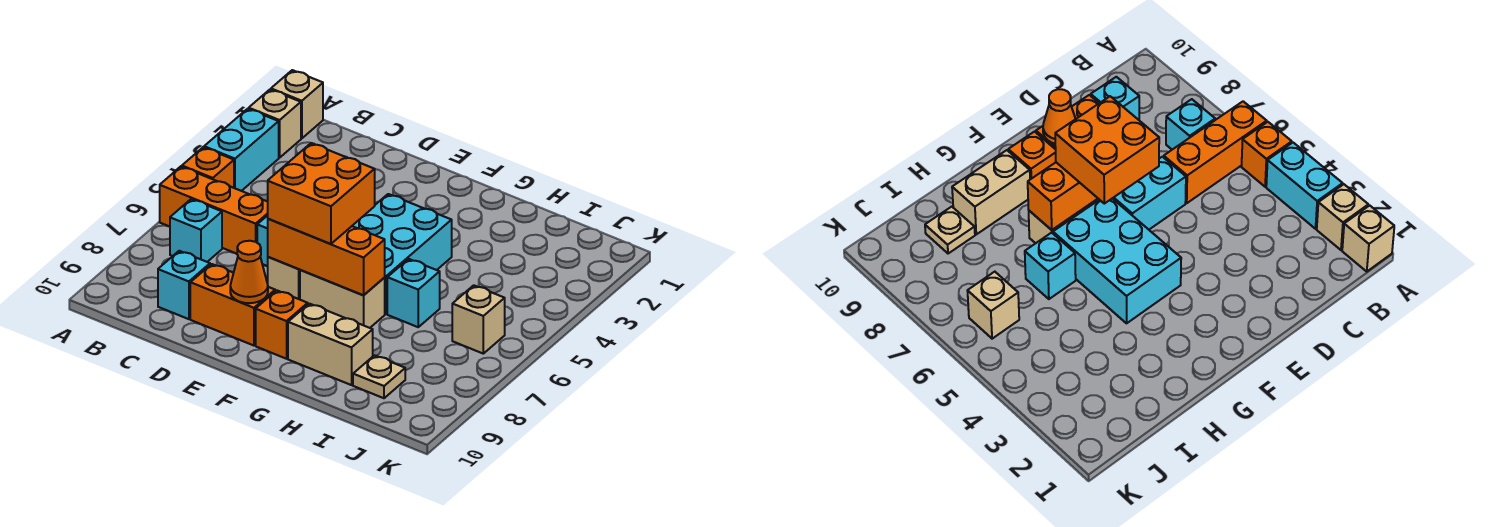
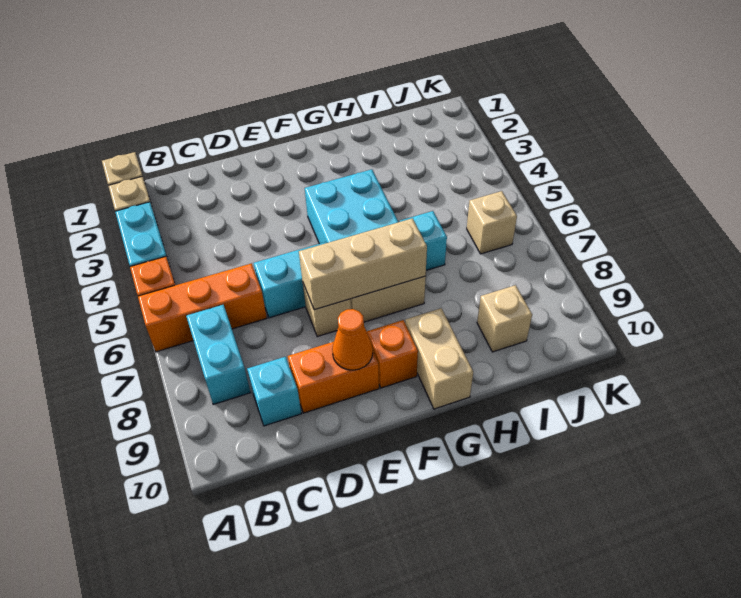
cyan brick B7 level 1 -> cyan brick B7:B8 level 1
orange brick E6:F7 level 3 -> none
orange brick E7:G7 level 2 -> tan brick E7:G7 level 2
tan brick G9:H9 level 1 -> tan brick G9:G10 level 1
tan plate I9 level 1 -> tan brick I9 level 1

